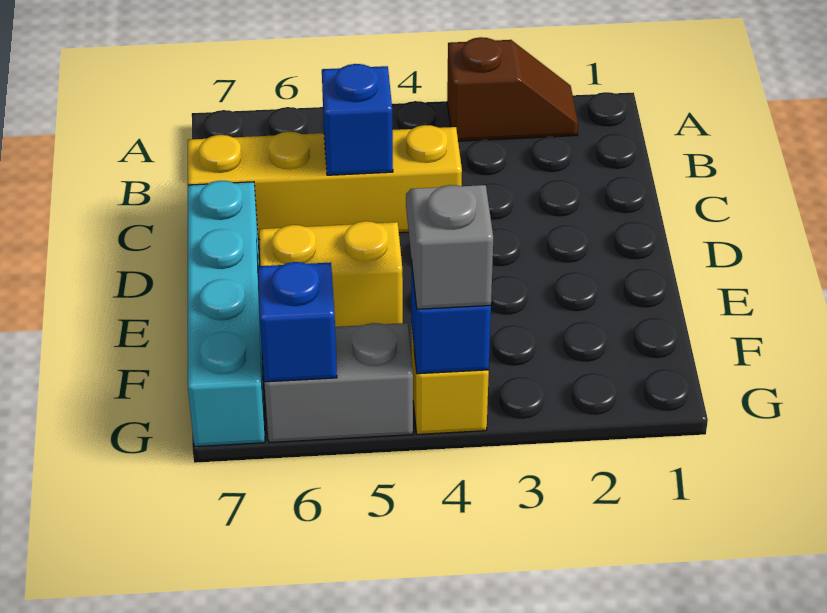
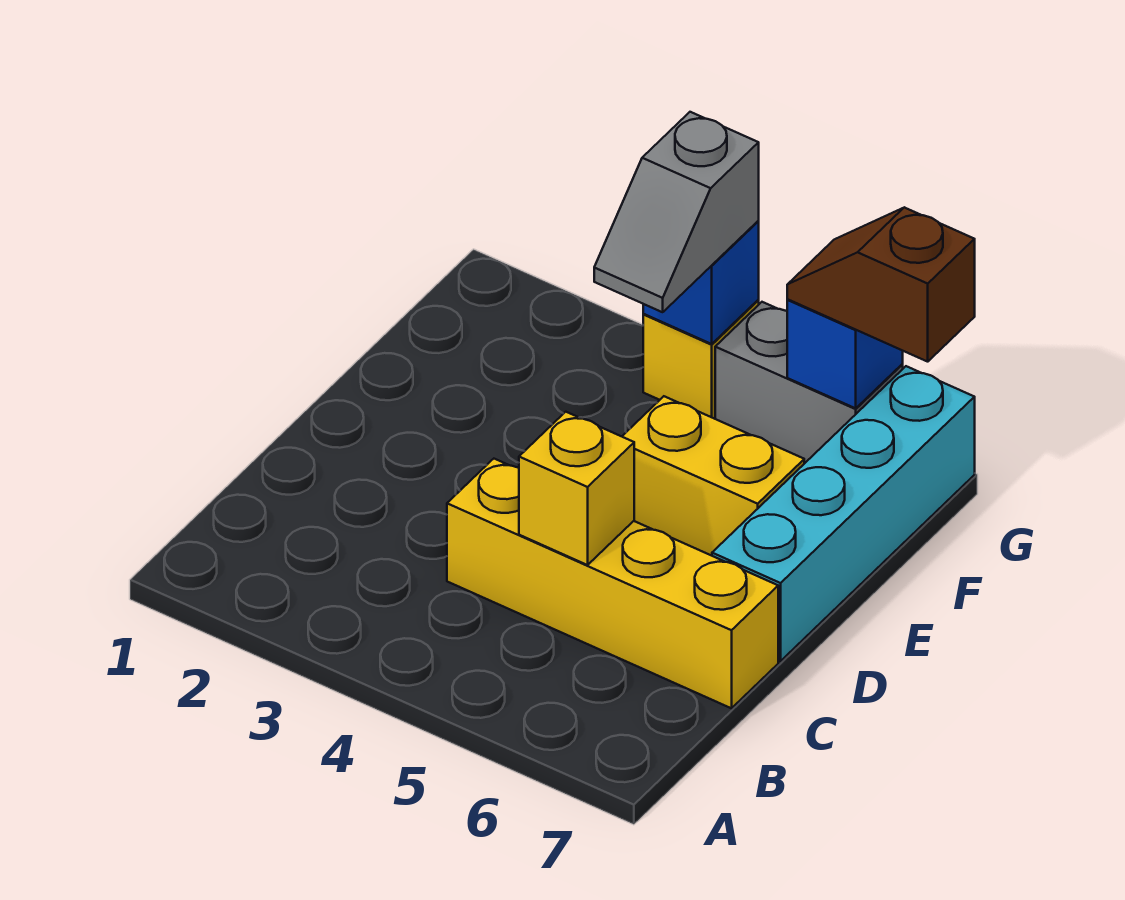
brown slope A2:A3 level 1 top 3 -> brown slope G6:G7 level 3 top 7
blue brick C5 level 2 -> yellow brick C5 level 2

